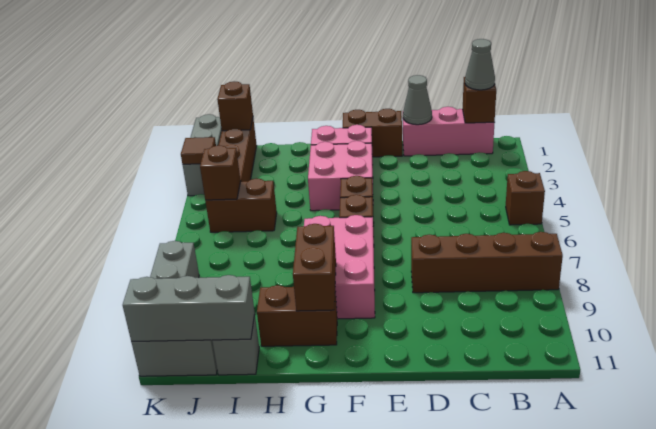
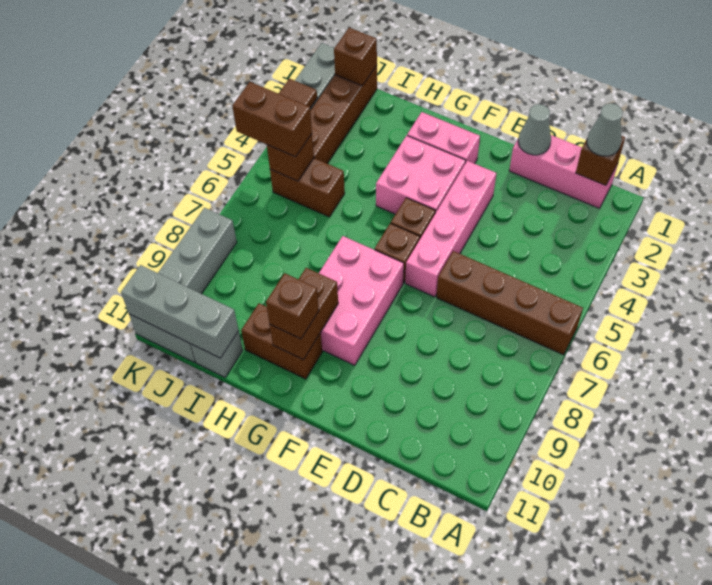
brown brick A5 level 1 -> brown brick G10 level 3
brown brick A8:D8 level 1 -> brown brick A6:D6 level 1
brown brick E1:F1 level 1 -> brown brick J5:K5 level 3
none -> pink brick E3:E6 level 1

